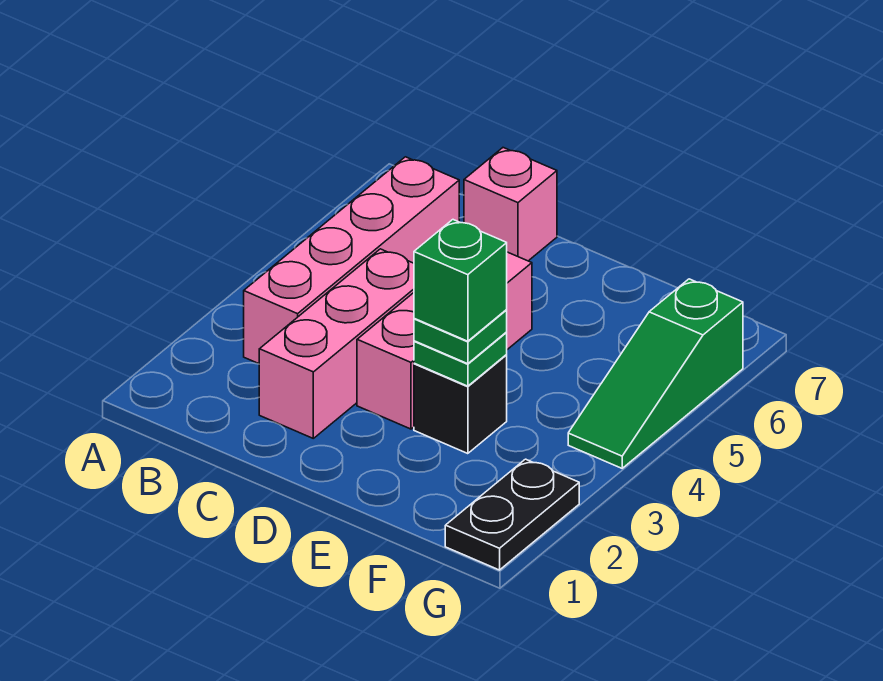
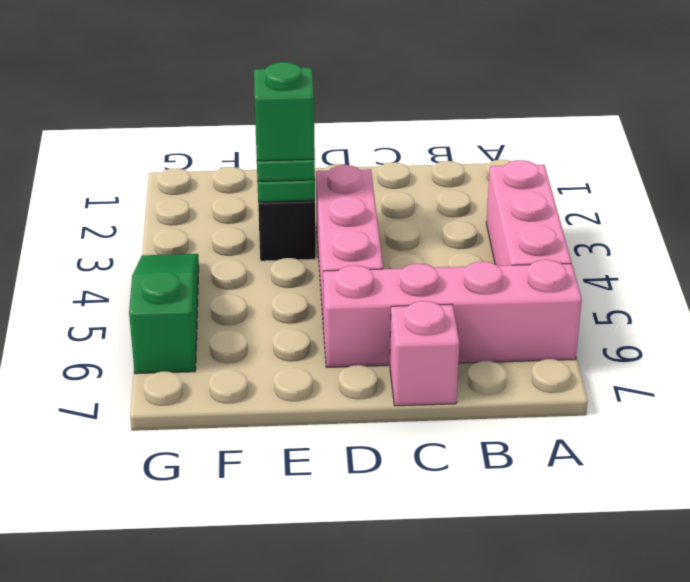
pink brick B3:B6 level 1 -> pink brick A6:D6 level 1
pink brick C2:C4 level 1 -> pink brick A3:A5 level 1
black plate G1:G2 level 1 -> none

